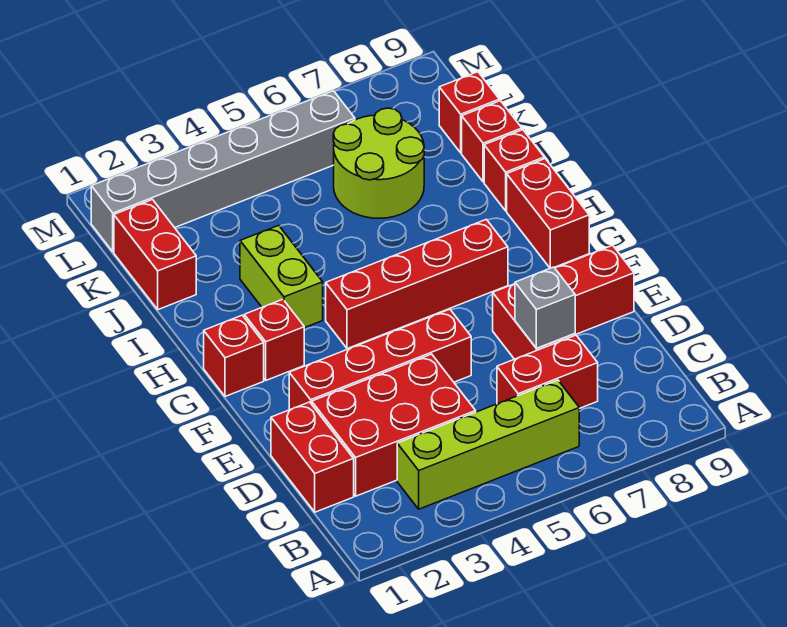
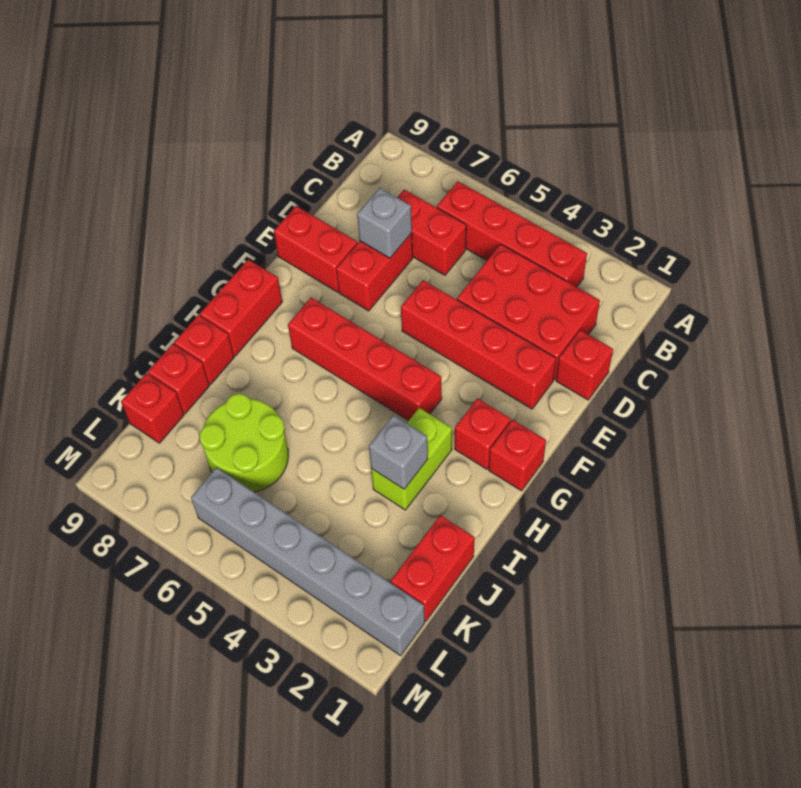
lime brick B3:B6 level 1 -> red brick B3:B6 level 1
red brick C1:D1 level 1 -> red brick D1 level 1
none -> grey brick I3 level 2

